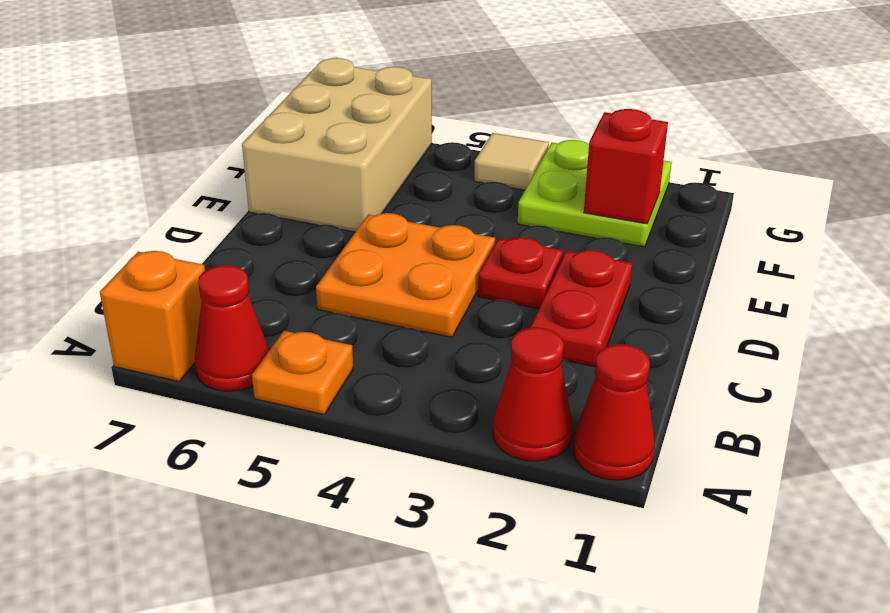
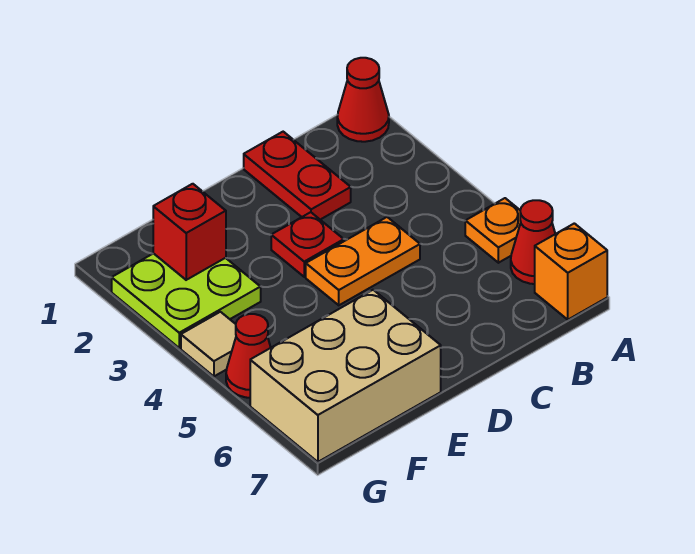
red cone A2 level 1 -> red cone G5 level 1
red plate C2:D2 level 1 -> red plate C1:C2 level 1
orange plate C4:D5 level 1 -> orange plate C4:D4 level 1

